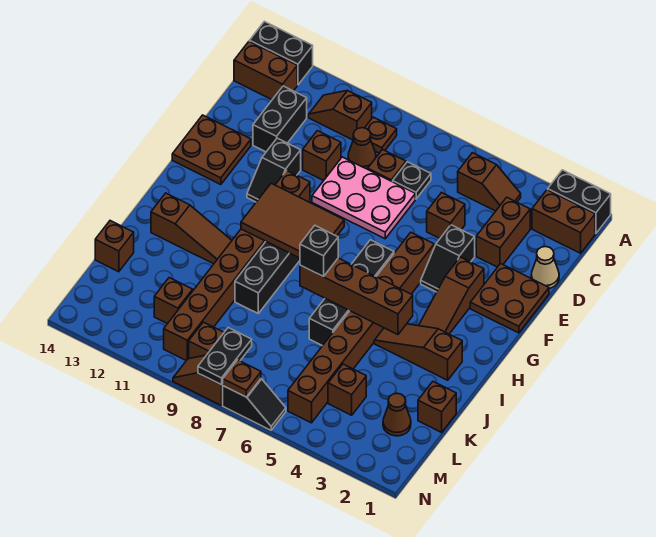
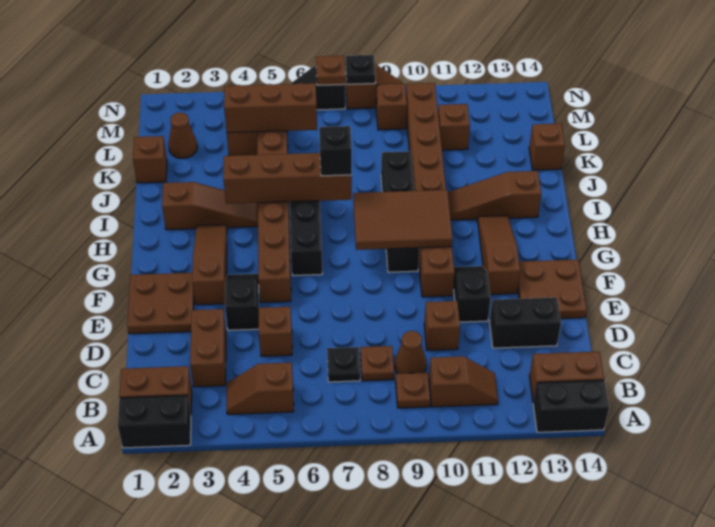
black brick C12:D12 level 1 -> black brick D12:D13 level 1
tan cone D1 level 1 -> none
pink plate D7:E9 level 1 -> none
none -> brown slope F12:H12 level 1 top F
none -> brown brick L4:L6 level 2
black plate M8:N8 level 2 -> black plate N8 level 2

